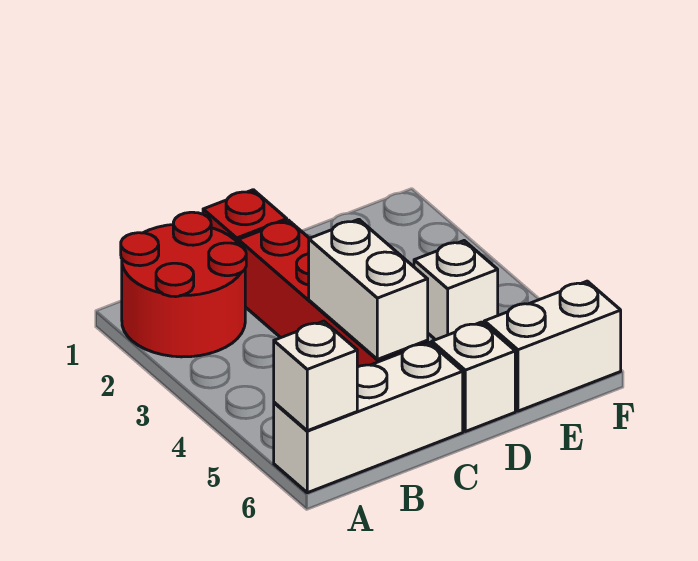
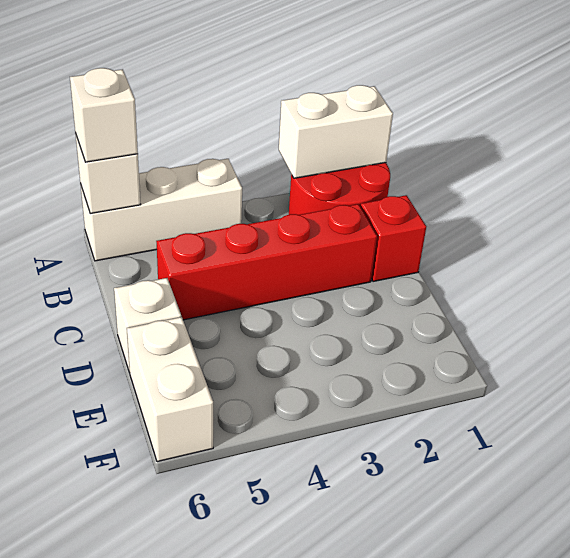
white brick A6:C6 level 1 -> white brick A4:A6 level 1
white brick C4:C5 level 2 -> white brick A1:A2 level 2
white brick E4 level 1 -> white brick A6 level 3

